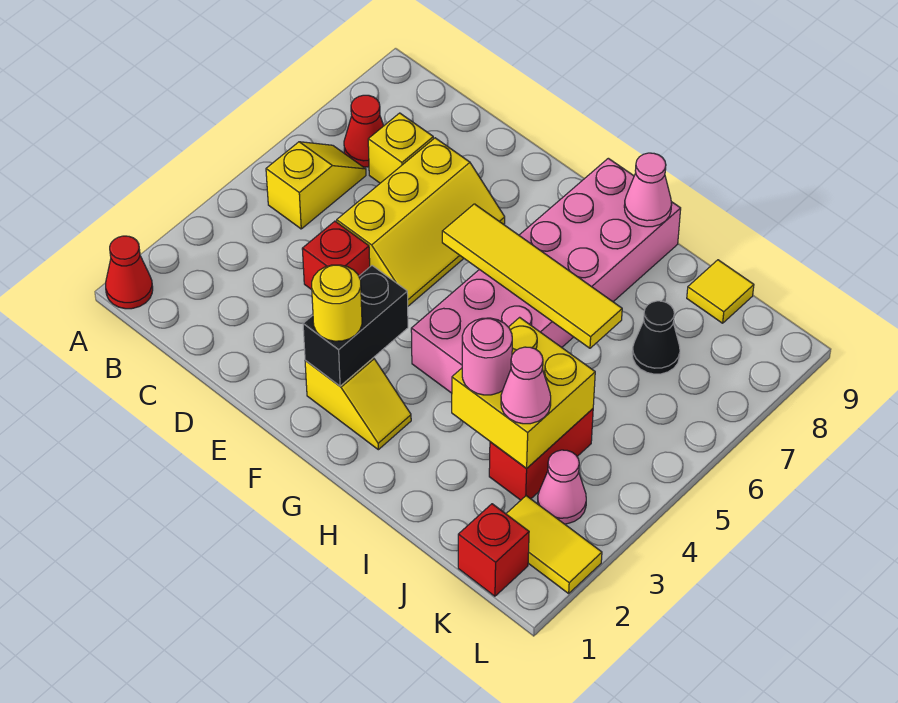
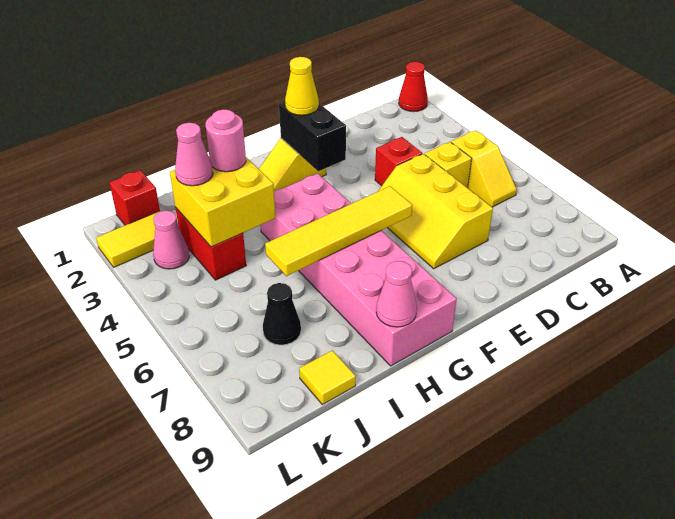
red cone B7 level 1 -> none
yellow brick C7 level 1 -> yellow brick C5 level 1
yellow round brick F2 level 3 -> yellow cone F2 level 3

